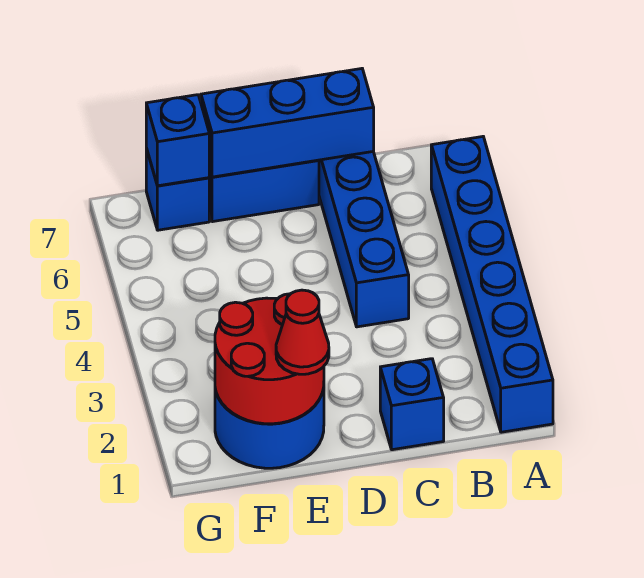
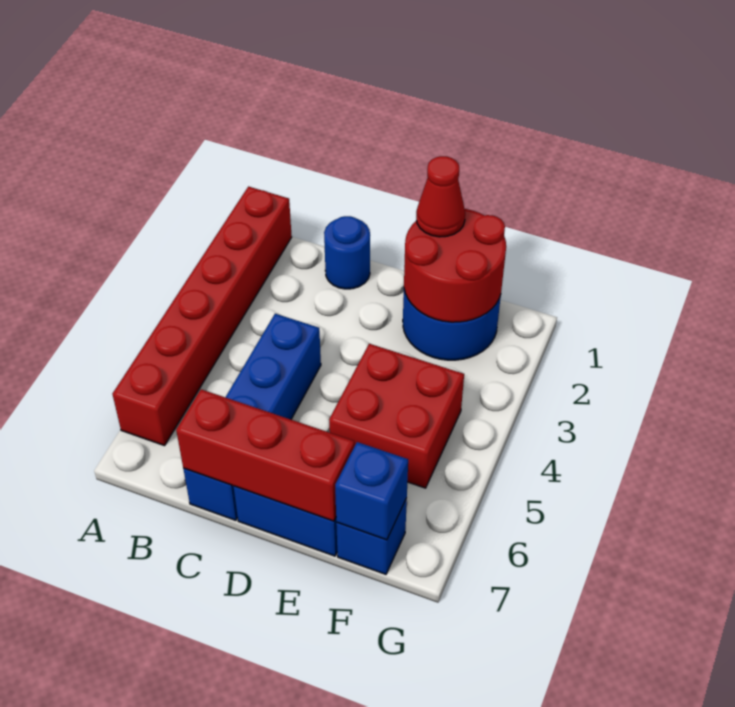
blue brick A1:A6 level 1 -> red brick A1:A6 level 1
blue brick C1 level 1 -> blue round brick C1 level 1
blue brick C7:E7 level 2 -> red brick C7:E7 level 2
none -> red brick E4:F5 level 1

